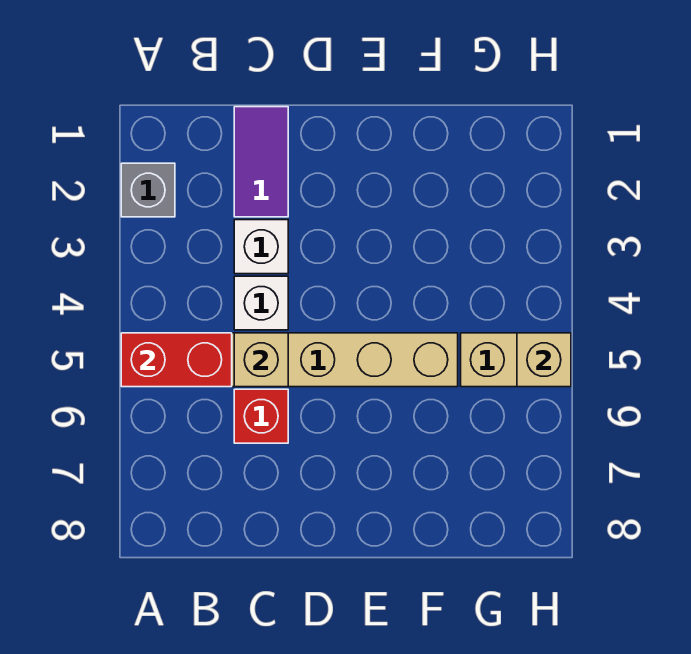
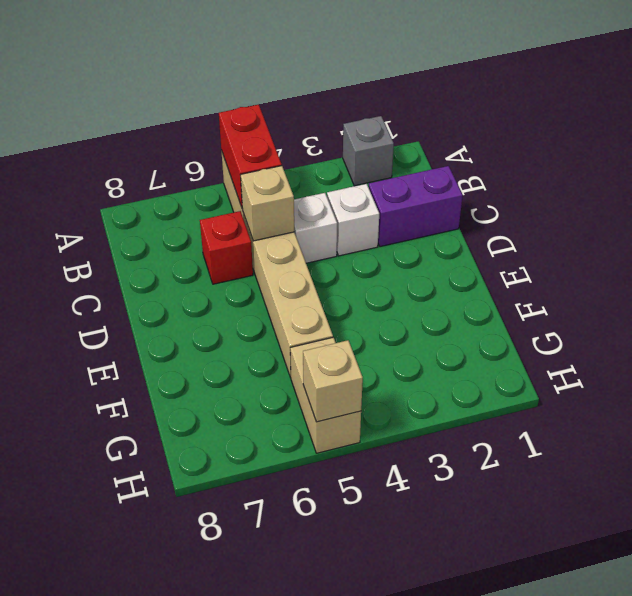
purple tile C1:C2 level 1 -> purple brick C1:C2 level 1

